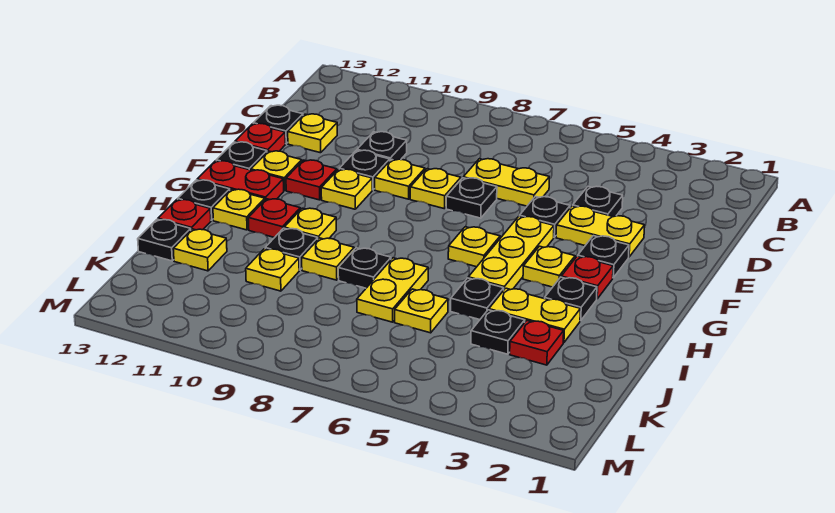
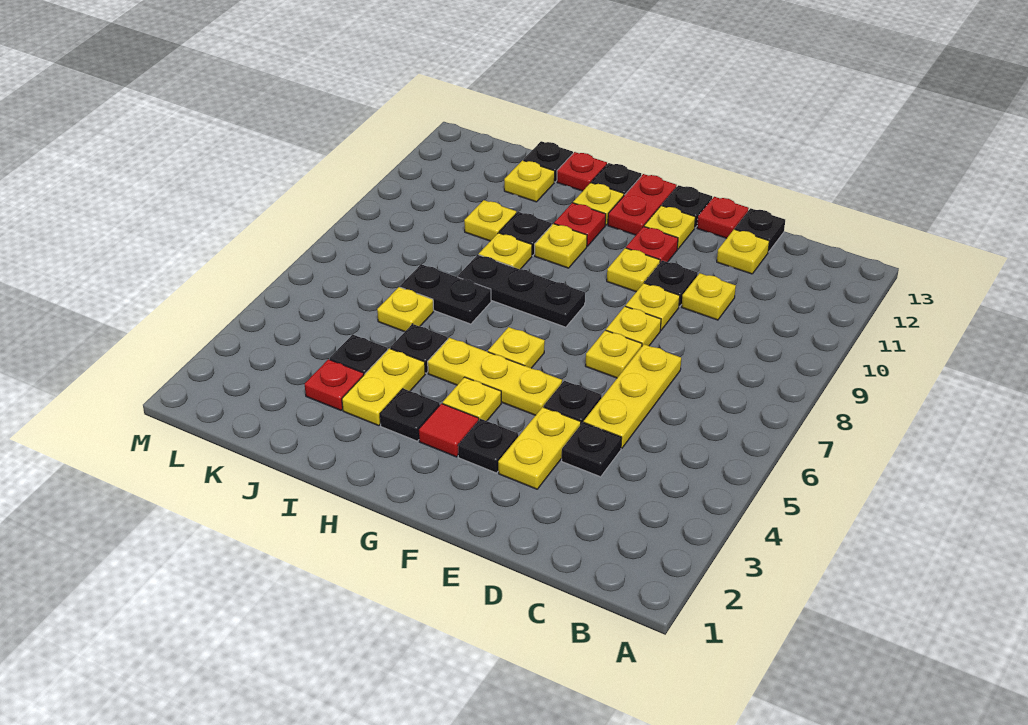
yellow plate D6:D7 level 1 -> yellow plate D5:D7 level 1
black plate D10 level 1 -> yellow plate D10 level 1
black plate E7 level 1 -> yellow plate E7 level 1
red plate G3 level 1 -> red tile G3 level 1
yellow plate I7:J7 level 1 -> black plate I7:J7 level 1
black plate I8 level 1 -> black plate G8:I8 level 1

